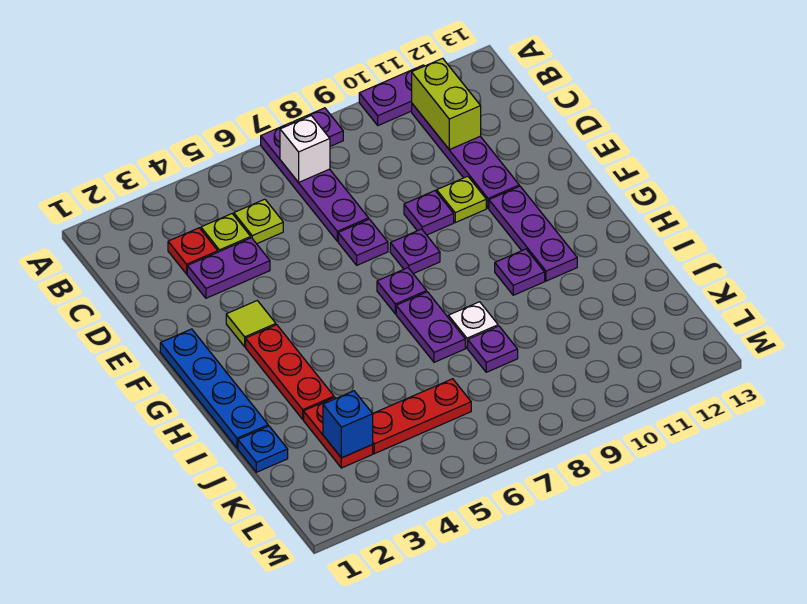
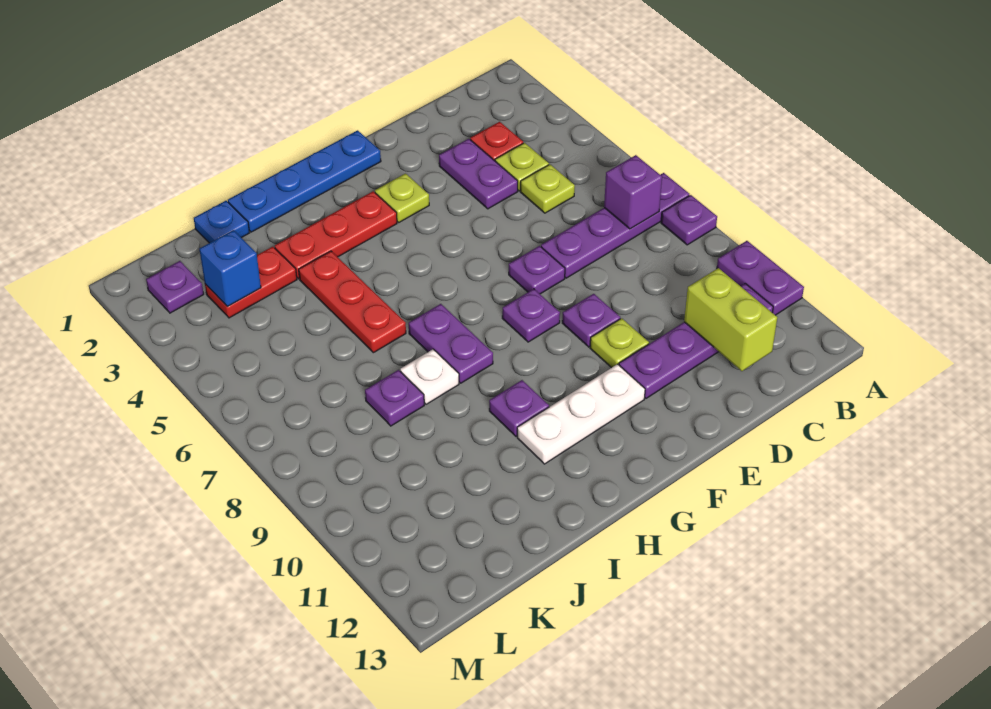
white brick B7 level 2 -> purple brick B7 level 2
lime brick B11:C11 level 2 -> lime brick C11:C12 level 2
lime tile F3 level 1 -> lime plate F3 level 1
purple plate F11:H11 level 1 -> white plate F11:H11 level 1
purple plate G7 level 1 -> purple plate L2 level 1
purple plate H7:I7 level 1 -> purple plate H7:H8 level 1
red plate K4:K6 level 1 -> red plate I4:I6 level 1

